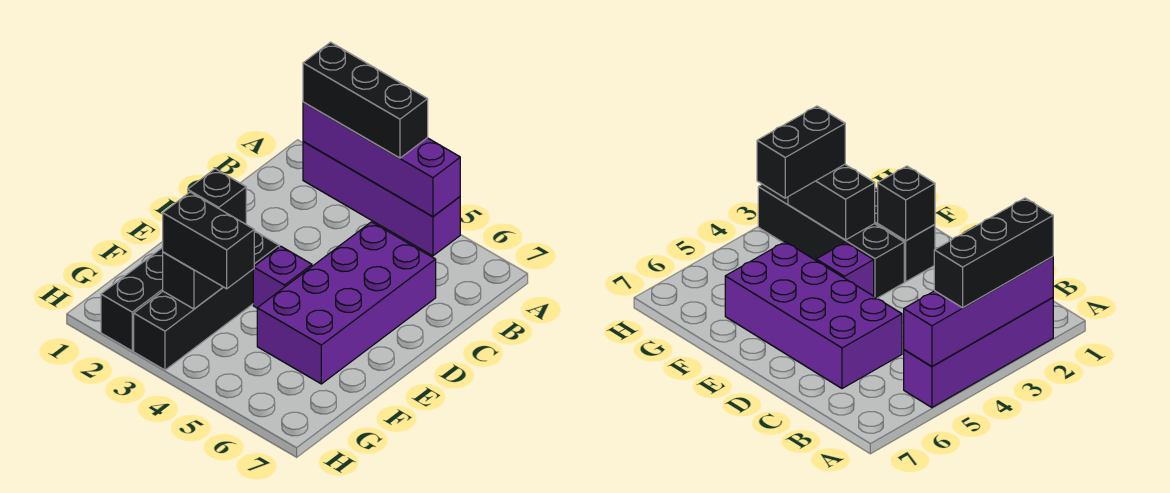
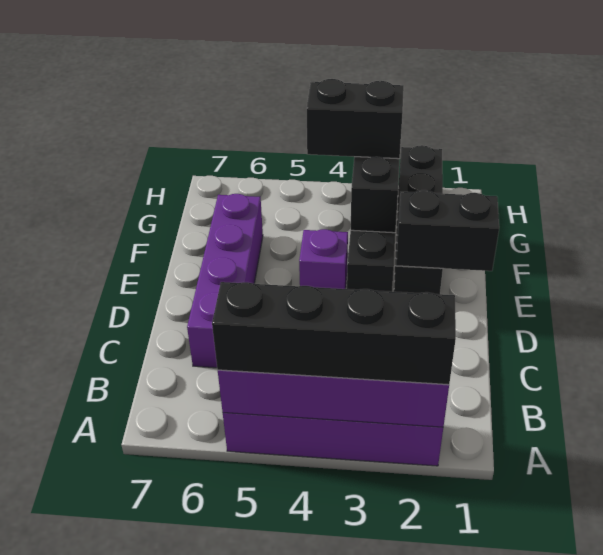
black brick A2:A4 level 3 -> black brick A2:A5 level 3
purple brick C5:F6 level 1 -> purple brick C6:F6 level 1
black brick E2 level 2 -> black brick E1:E2 level 2

